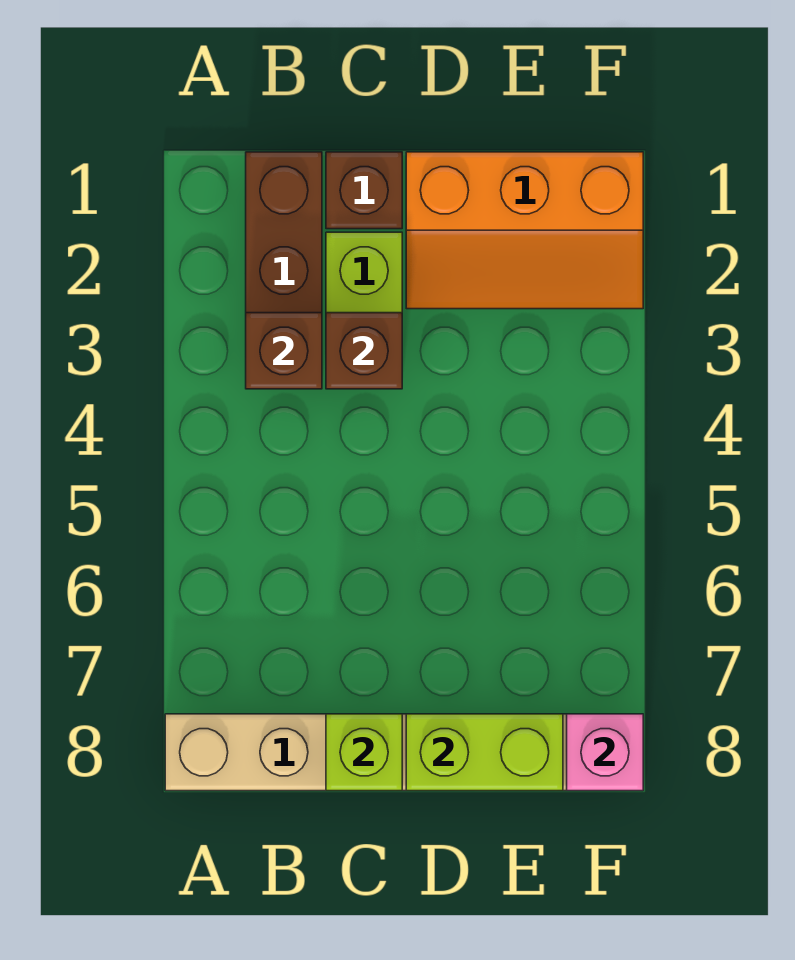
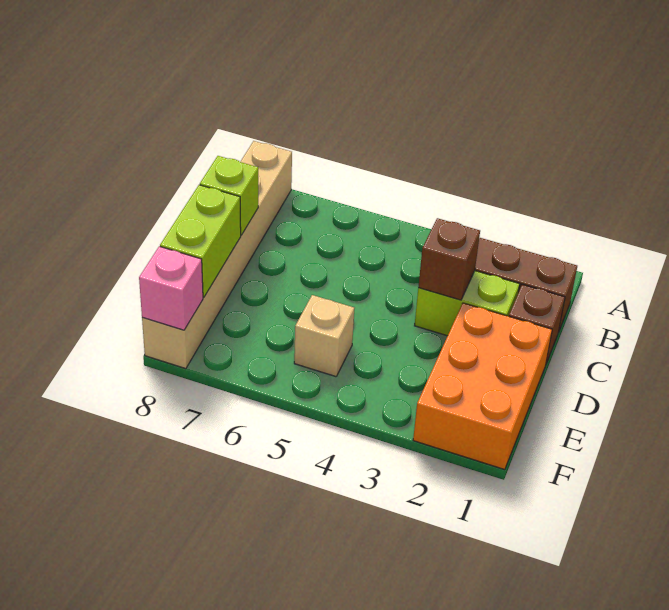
brown brick B3 level 2 -> none
orange slope D1:F2 level 1 top 1 -> orange brick D1:F2 level 1
none -> tan brick E5 level 1

